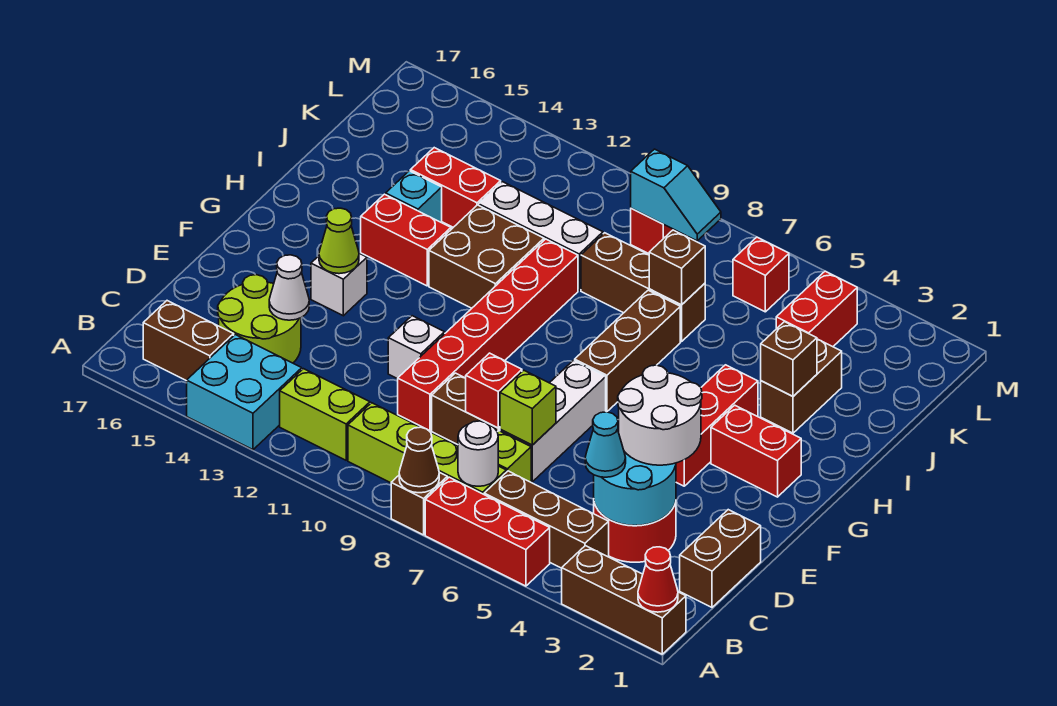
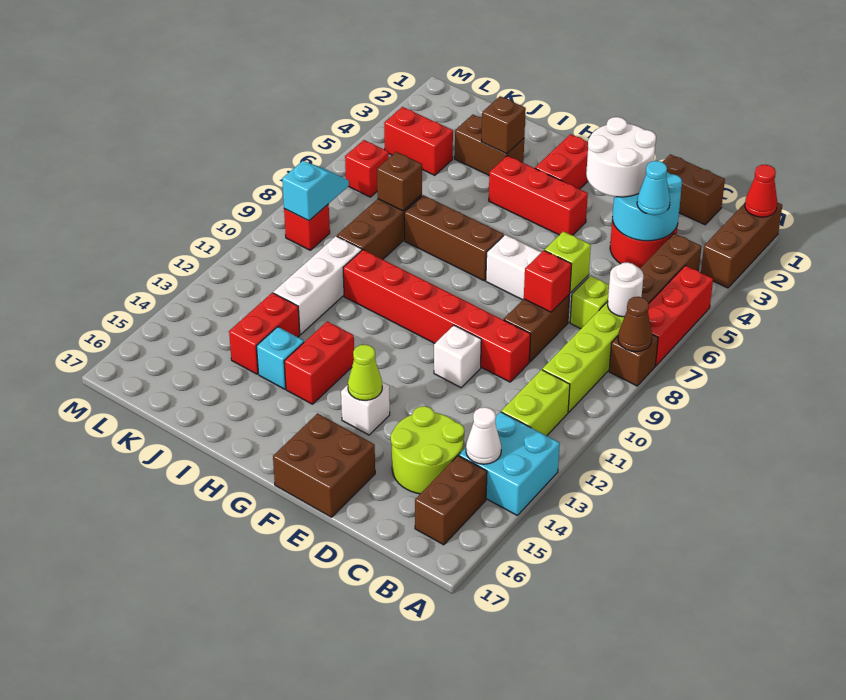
white cone D14 level 2 -> white cone B14 level 2
brown brick H11:I12 level 1 -> brown brick E16:F17 level 1

